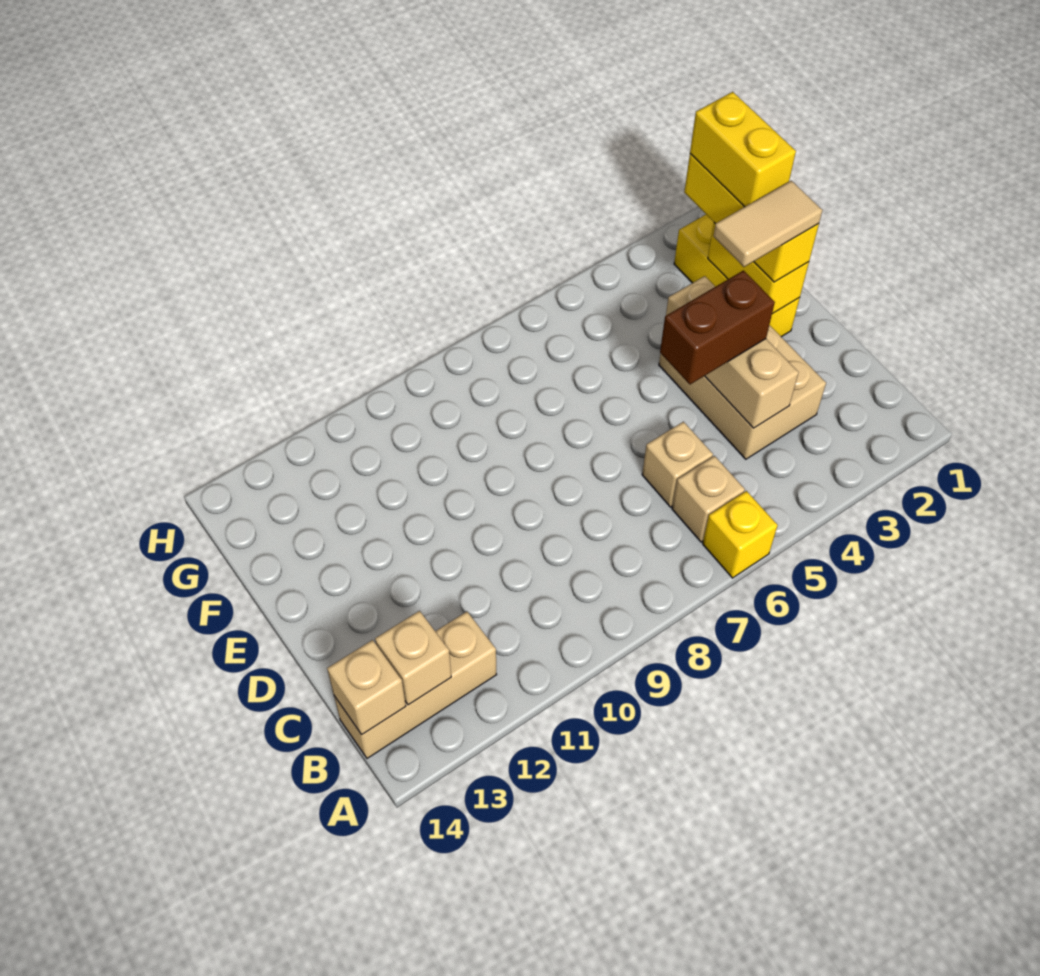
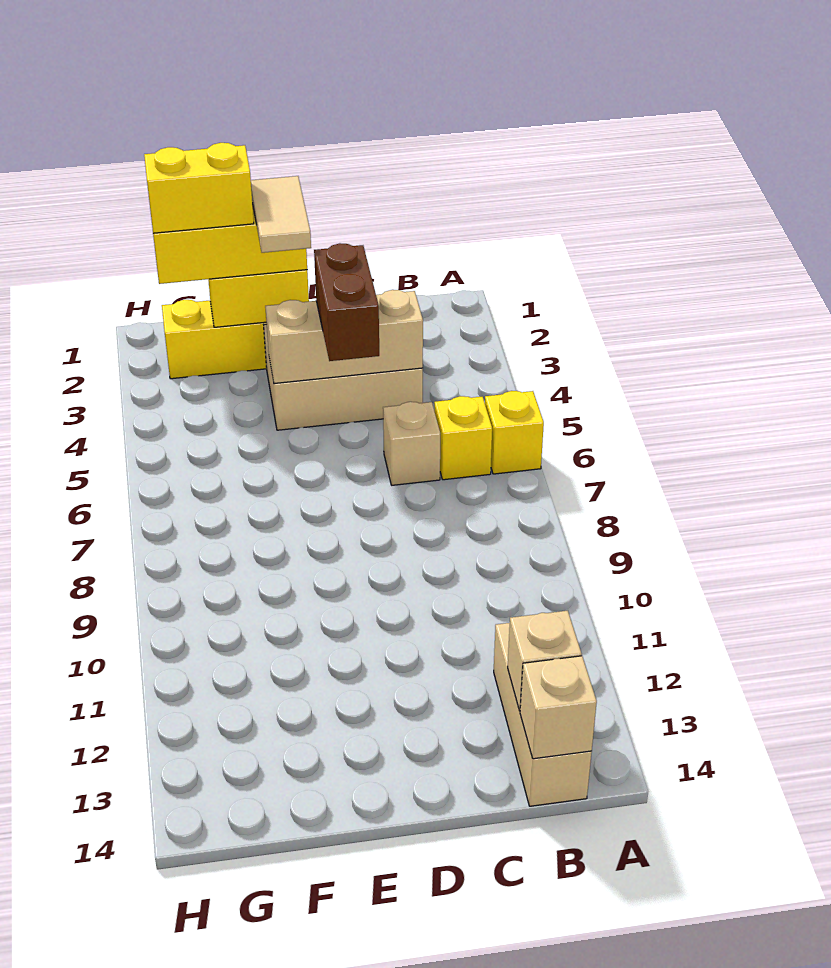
tan brick B6 level 1 -> yellow brick B6 level 1

